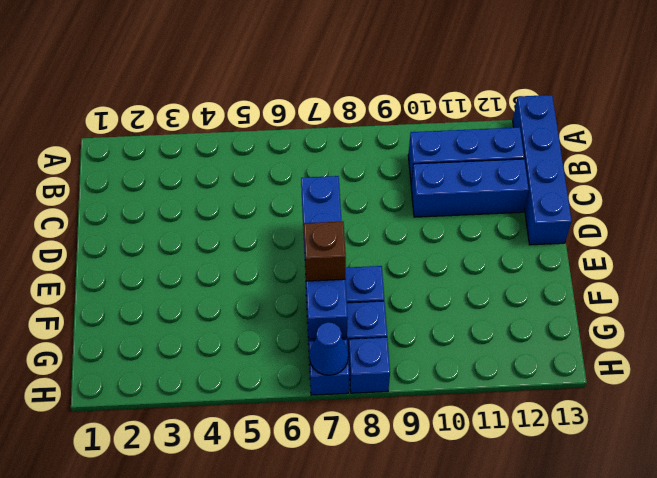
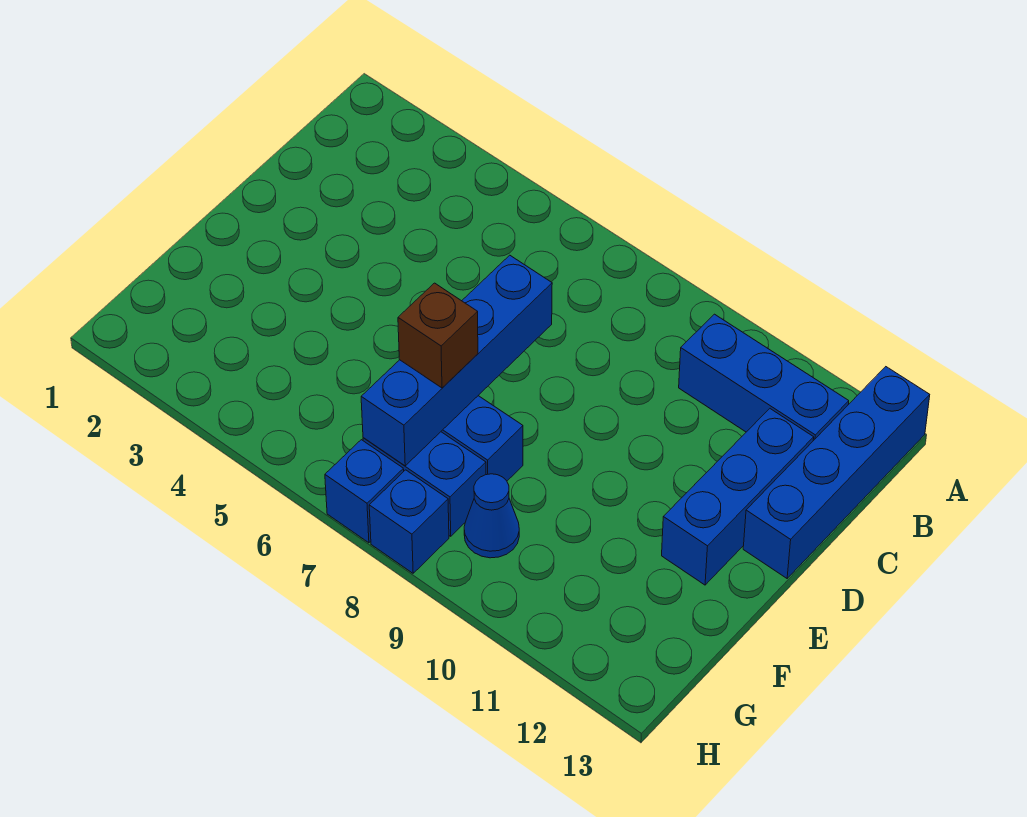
blue brick C10:C12 level 1 -> blue brick C12:E12 level 1
blue cone H7 level 2 -> blue cone G9 level 1

